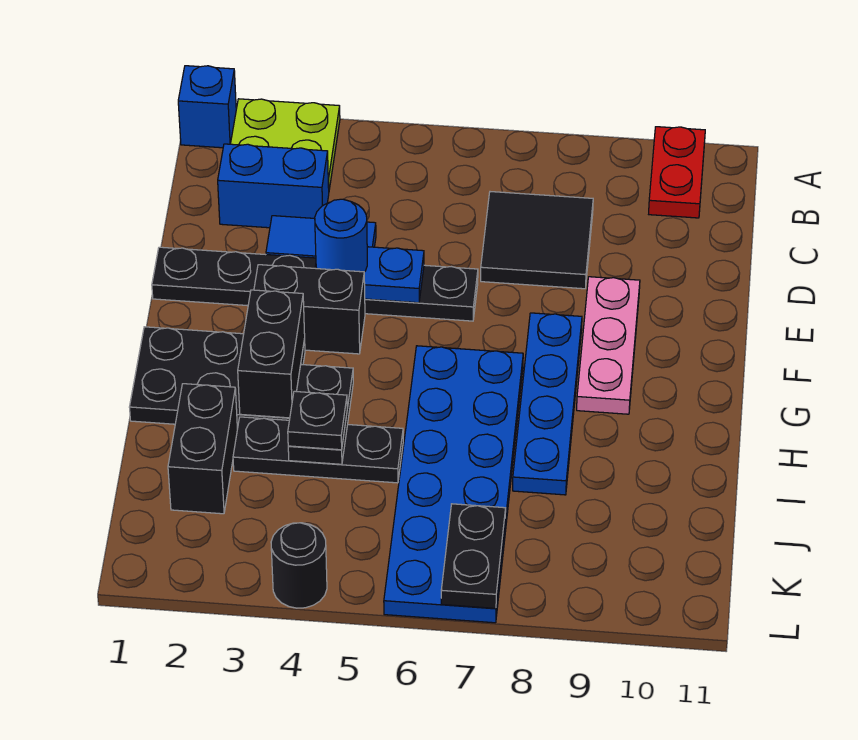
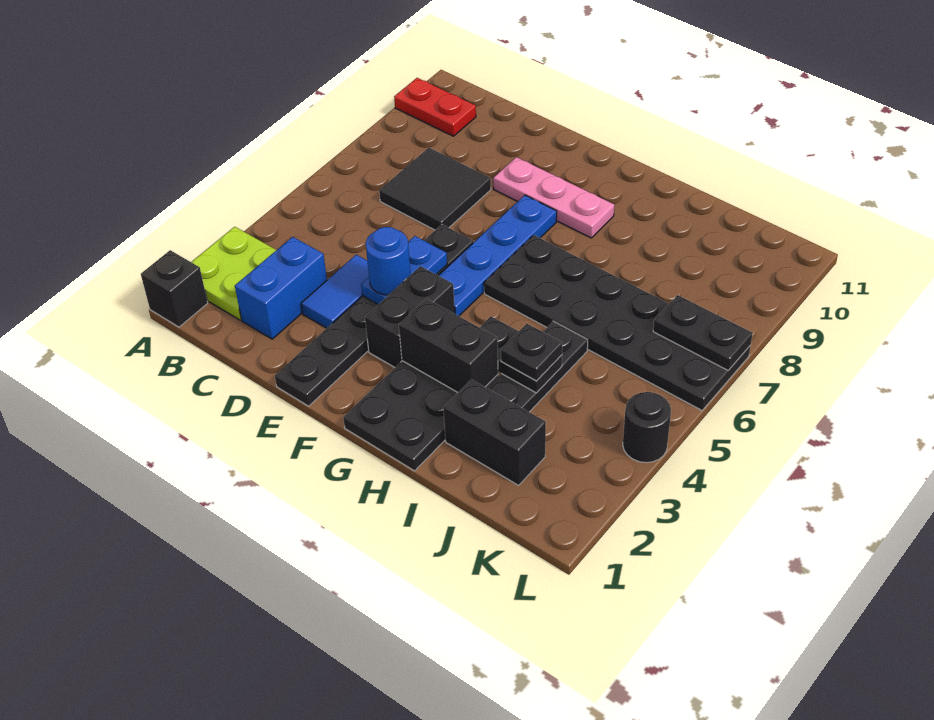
blue brick A1 level 1 -> black brick A1 level 1
blue plate F8:I8 level 1 -> blue plate F5:F8 level 1
blue plate G6:L7 level 1 -> black plate G6:L7 level 1

